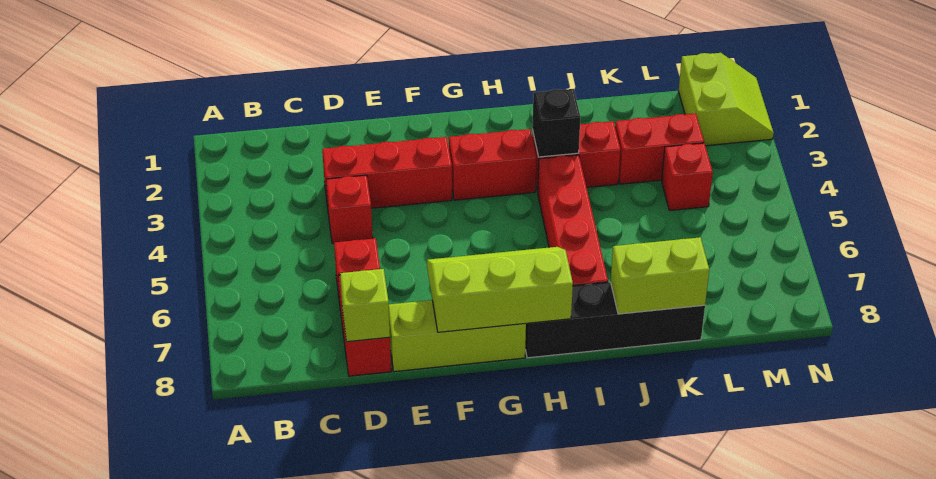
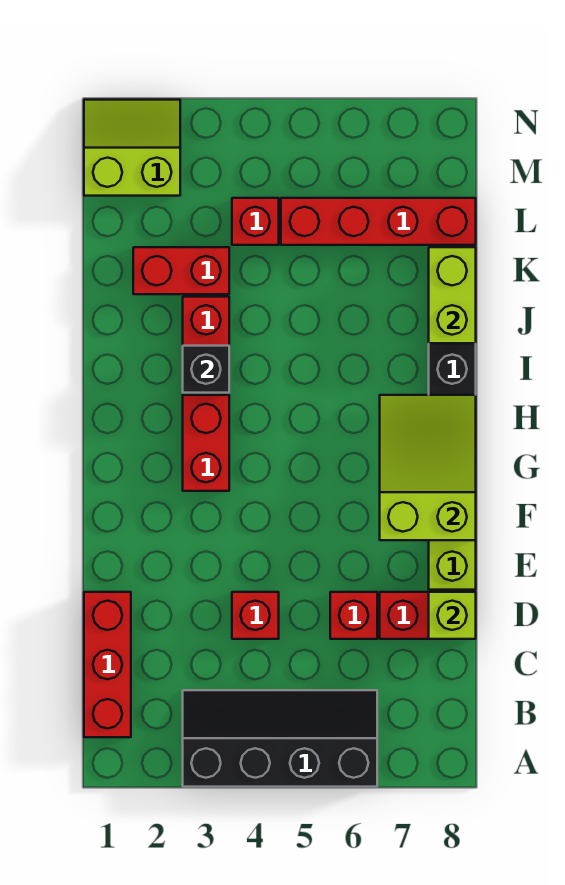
none -> black slope A3:B6 level 1 top A
red brick D3:F3 level 1 -> red brick B1:D1 level 1
lime slope F7:H8 level 2 top 8 -> lime slope F7:H8 level 2 top F
red brick I4:I7 level 1 -> red brick L5:L8 level 1
red brick K3:L3 level 1 -> red brick K2:K3 level 1

